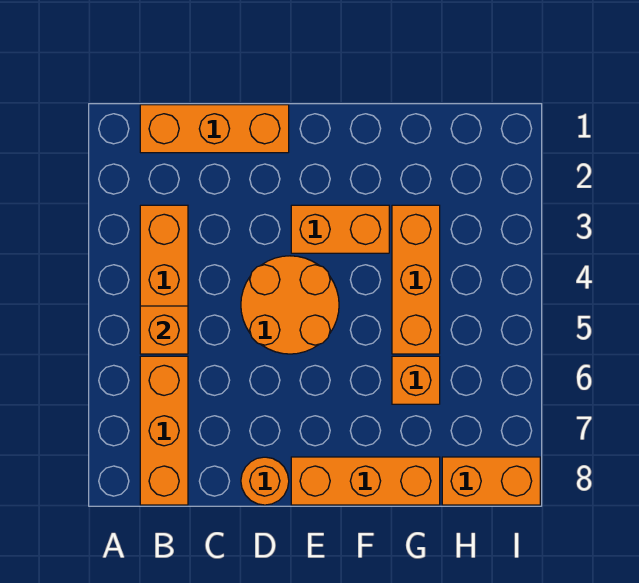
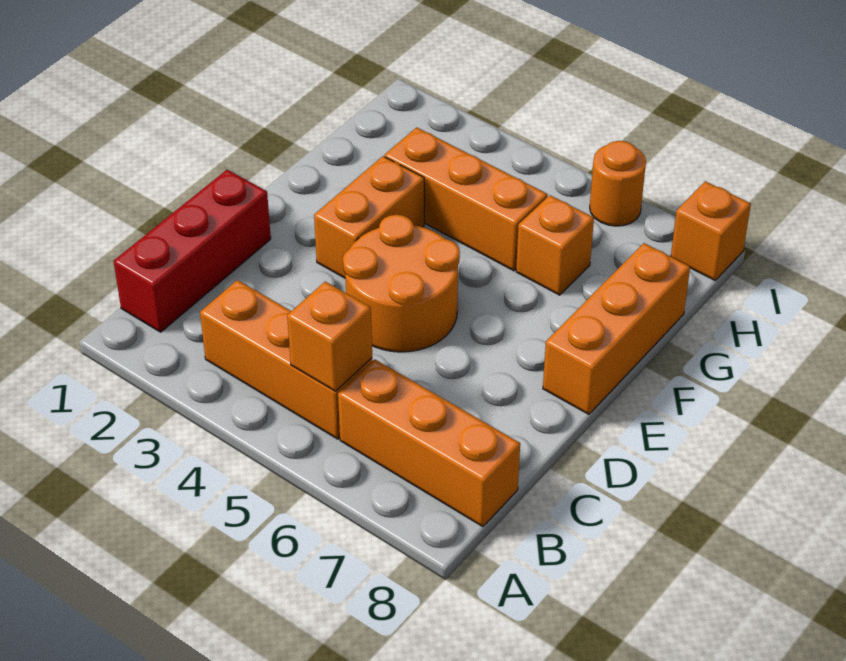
orange brick B1:D1 level 1 -> red brick B1:D1 level 1
orange round brick D8 level 1 -> orange round brick I6 level 1
orange brick H8:I8 level 1 -> orange brick I8 level 1

